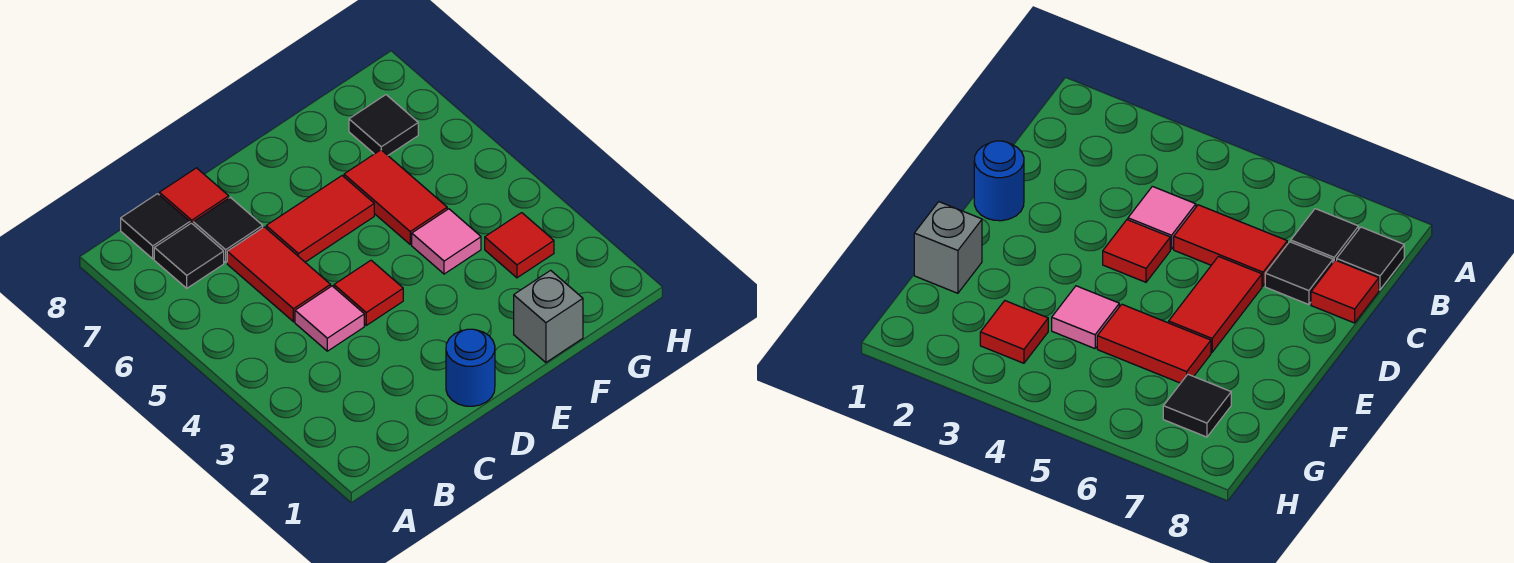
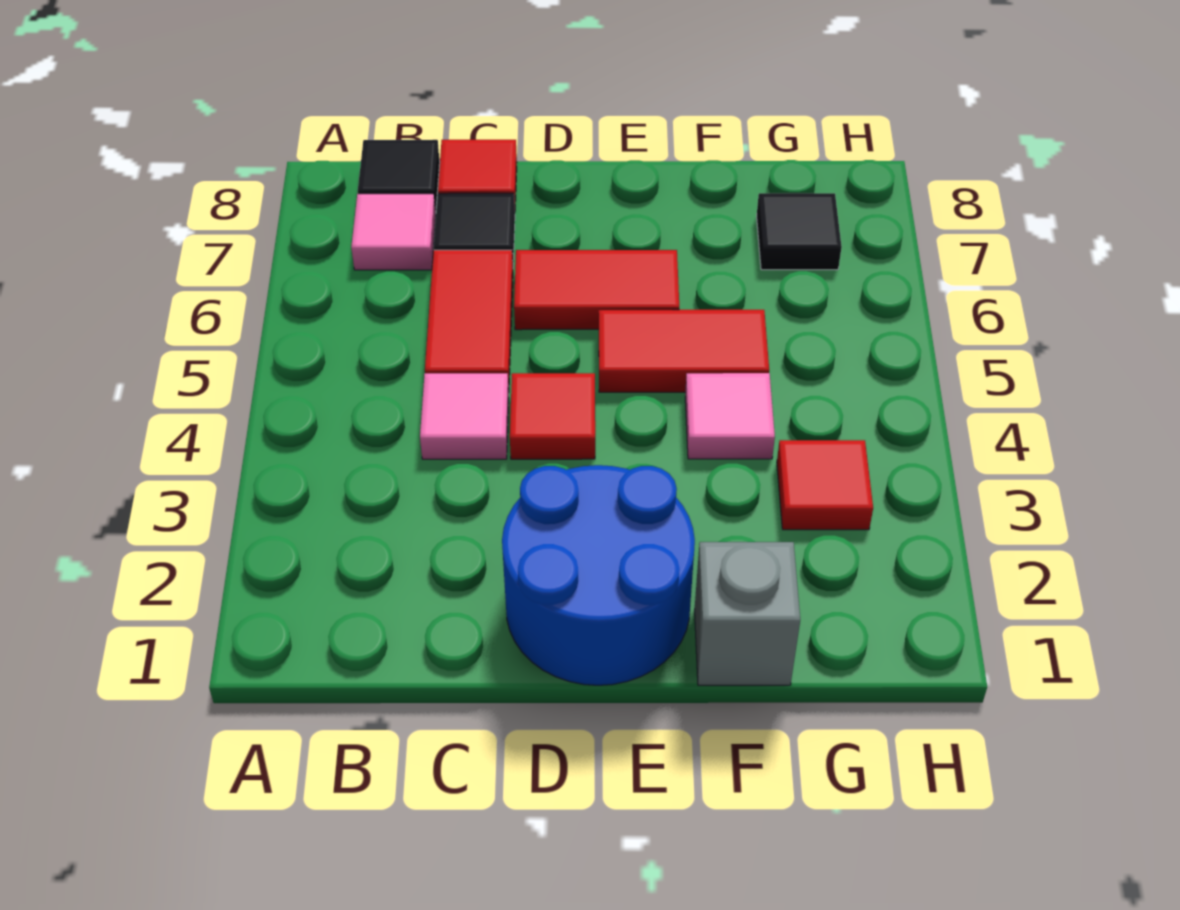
black tile B7 level 1 -> pink tile B7 level 1
blue round brick D1 level 1 -> blue round brick D1:E2 level 1
red tile F5:F6 level 1 -> red tile E5:F5 level 1

